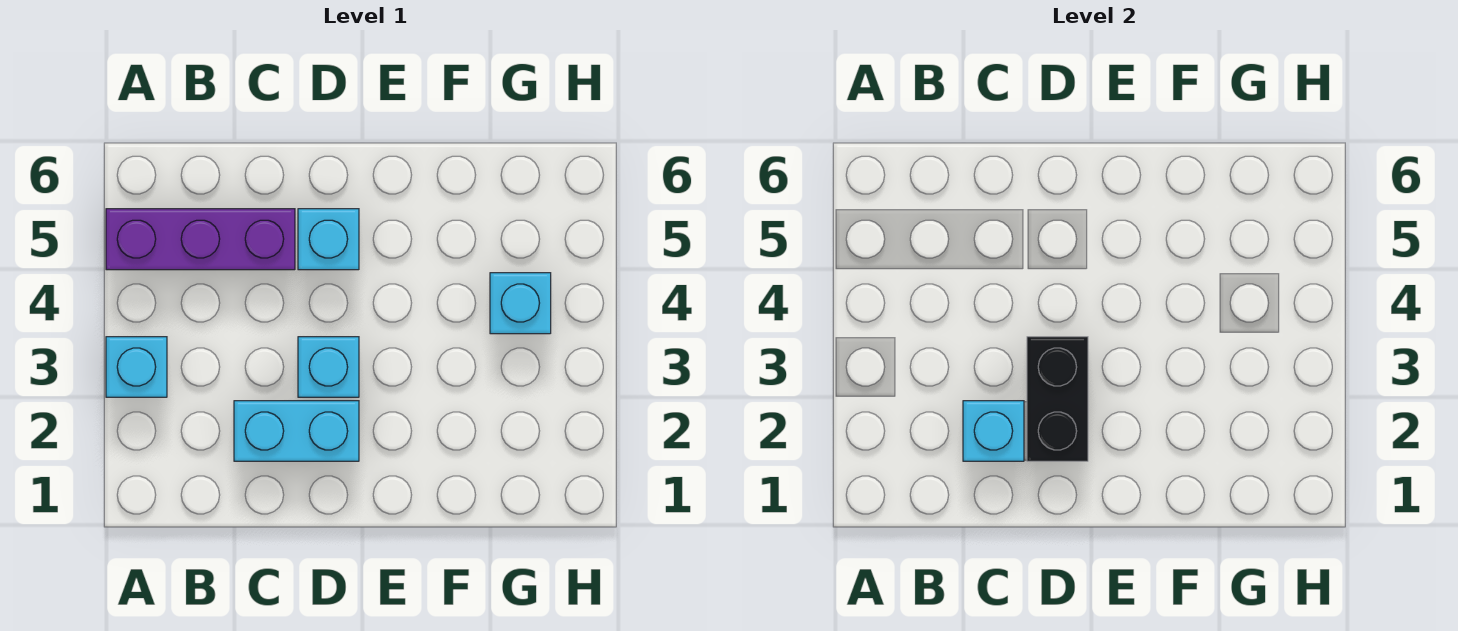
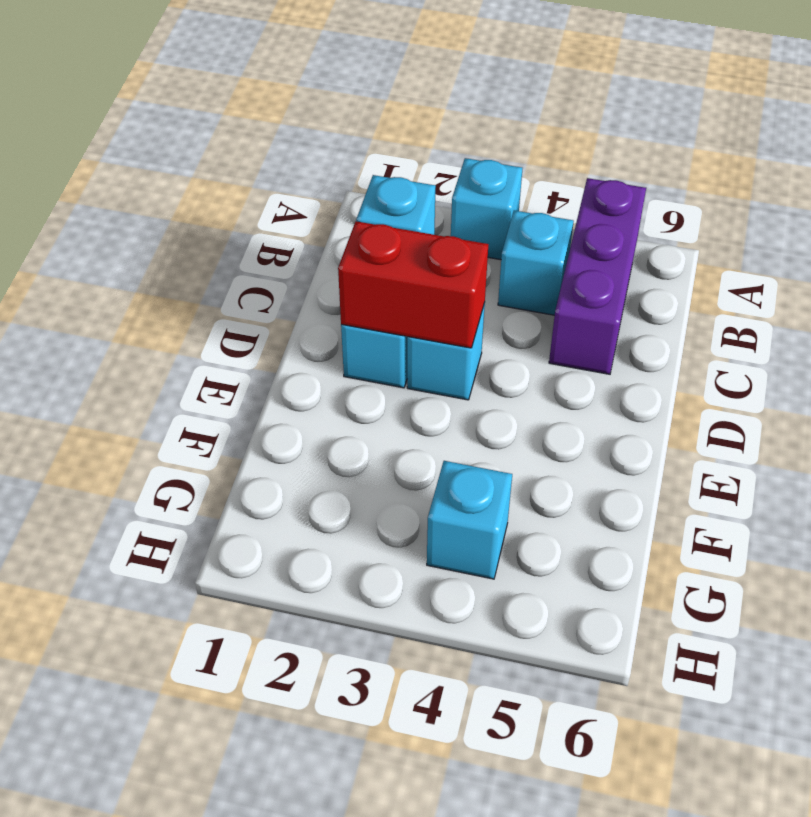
black brick D2:D3 level 2 -> red brick D2:D3 level 2
cyan brick D5 level 1 -> cyan brick B4 level 1

